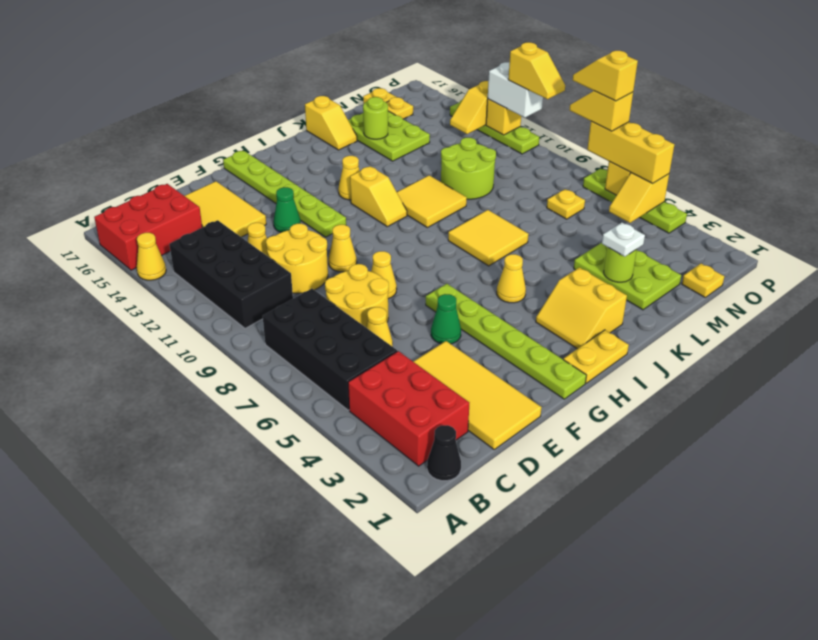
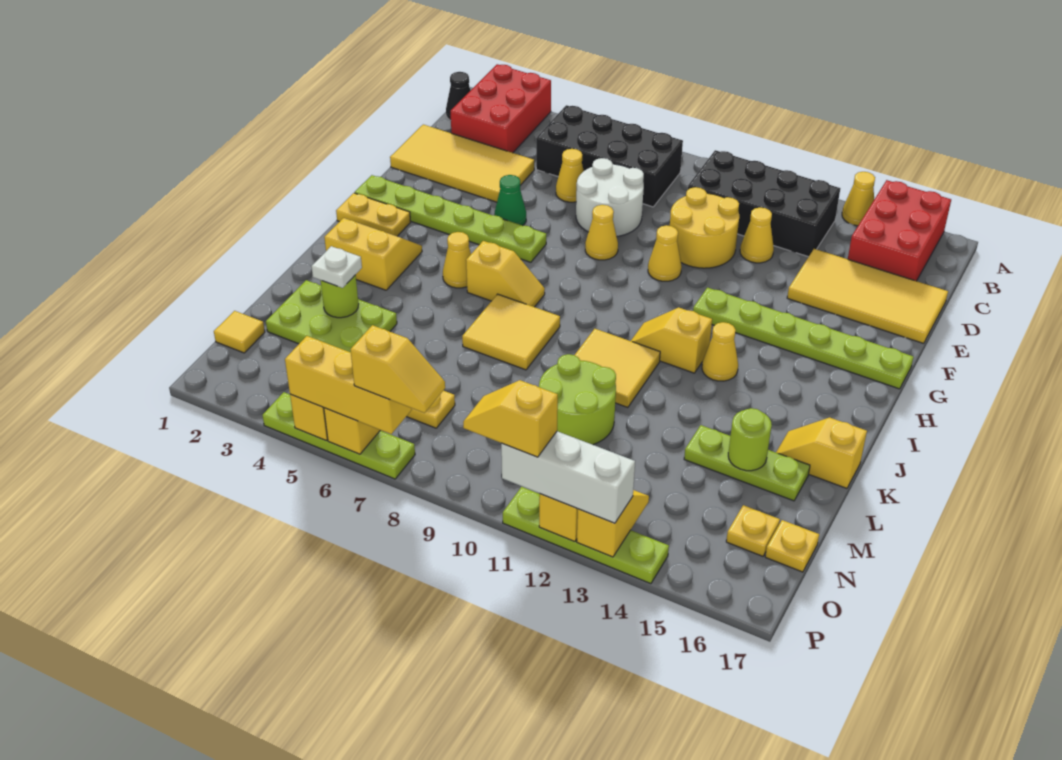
red brick B2:C4 level 1 -> red brick A2:C3 level 1
yellow round brick D7:E8 level 1 -> white round brick D7:E8 level 1
yellow tile D14:E16 level 1 -> yellow tile D14:E17 level 1
green cone F13 level 1 -> none
yellow plate H1:I1 level 1 -> yellow plate H1:H2 level 1
lime plate L14:M16 level 1 -> lime plate L14:L16 level 1
yellow plate N1 level 1 -> yellow tile N1 level 1
yellow slope P7:P8 level 5 top 7 -> yellow slope I6:I7 level 1 top 6
white brick P11:P12 level 3 -> white brick P11:P13 level 3

